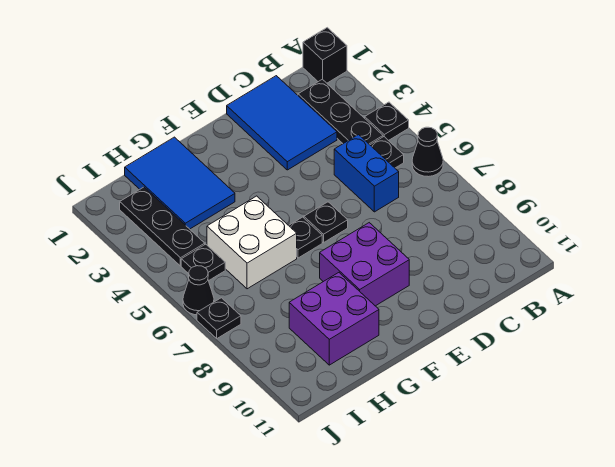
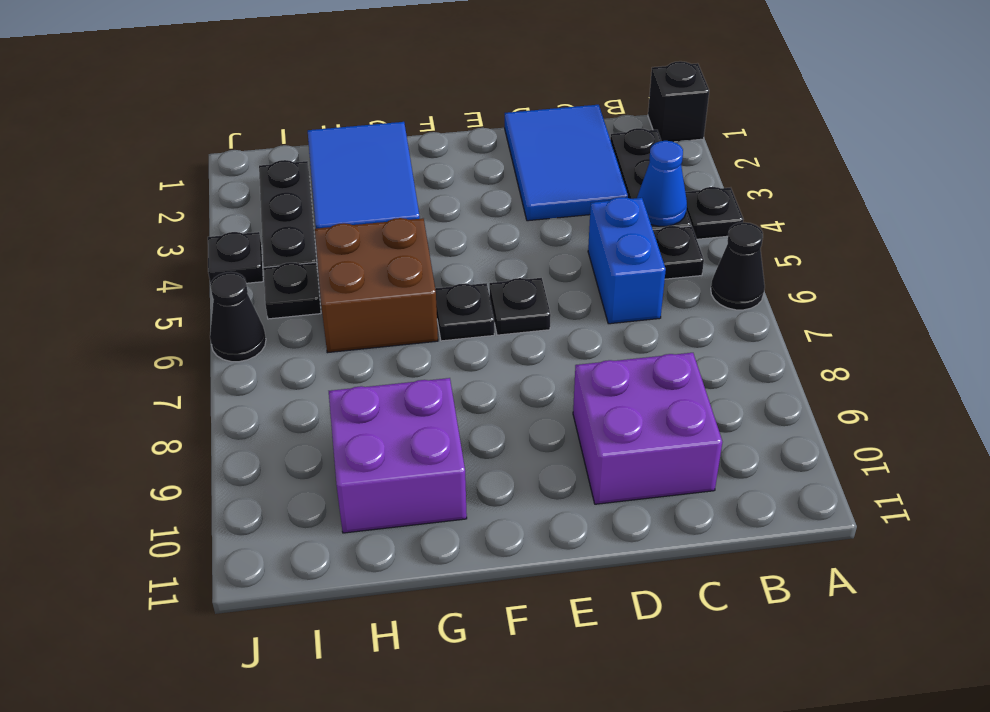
none -> blue cone B4 level 2
purple brick E8:F9 level 1 -> purple brick C9:D10 level 1
white brick G5:H6 level 1 -> brown brick G5:H6 level 1
black plate J7 level 1 -> black plate J4 level 1

